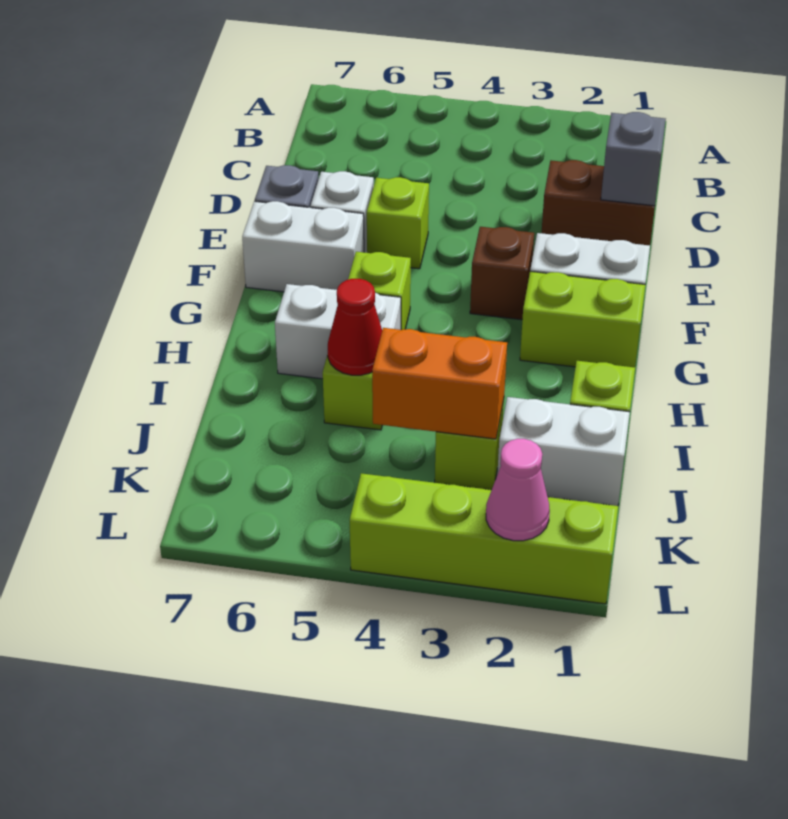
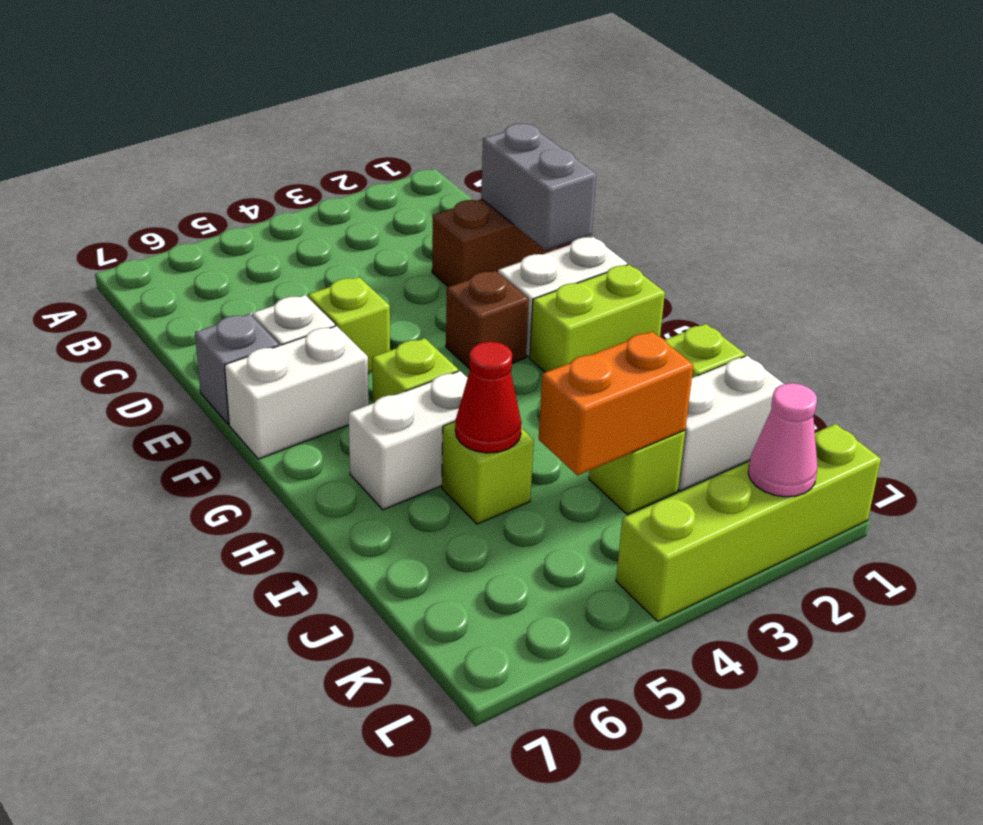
grey brick D1 level 2 -> grey brick D1:E1 level 2

